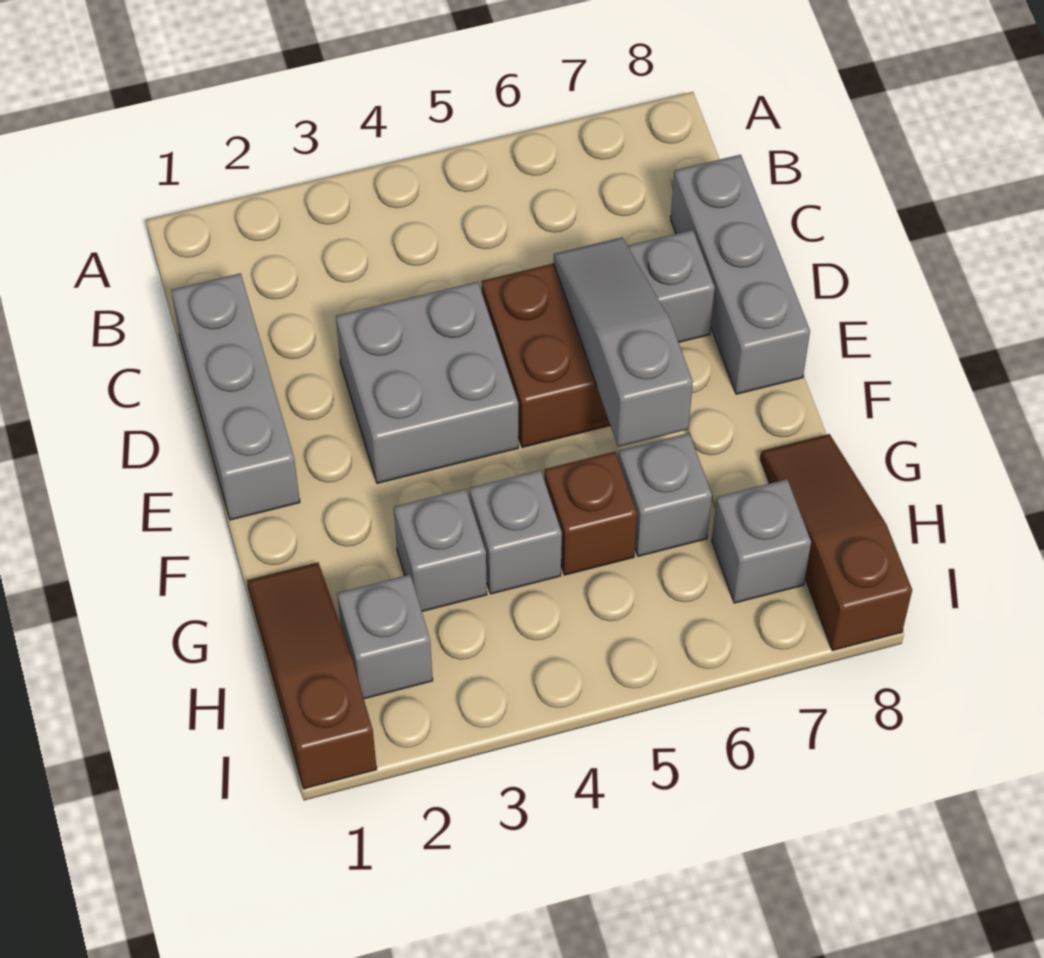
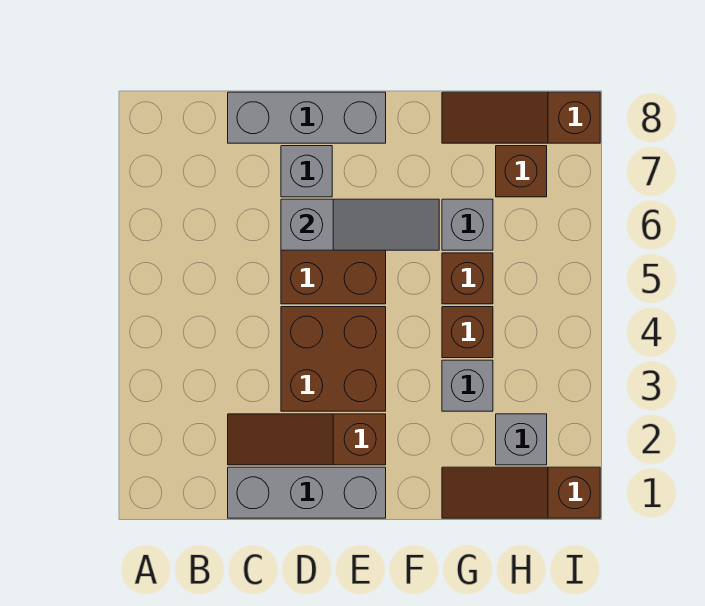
none -> brown slope C2:E2 level 1 top E
grey brick D3:E4 level 1 -> brown brick D3:E4 level 1
grey slope D6:F6 level 2 top F -> grey slope D6:F6 level 2 top D
grey brick G4 level 1 -> brown brick G4 level 1
grey brick H7 level 1 -> brown brick H7 level 1

